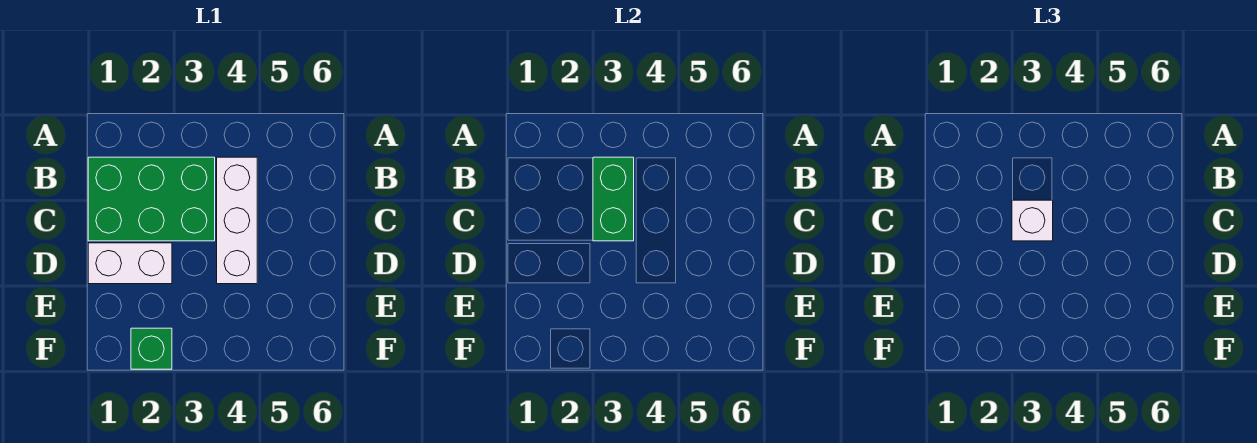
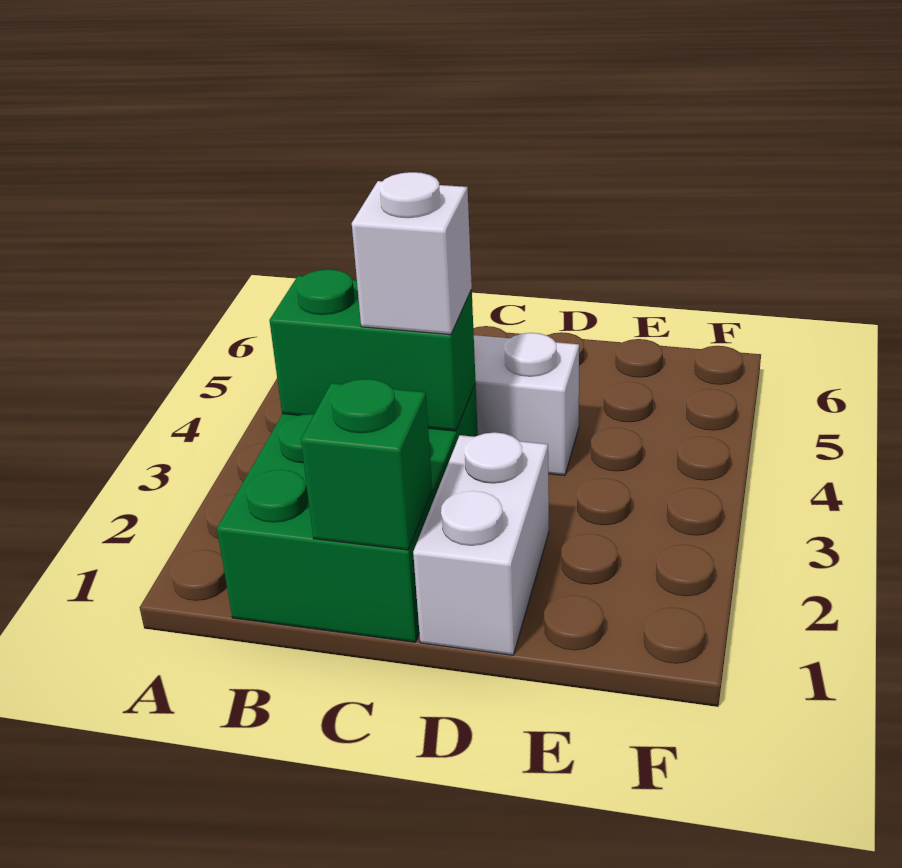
green brick F2 level 1 -> green brick C1 level 2

